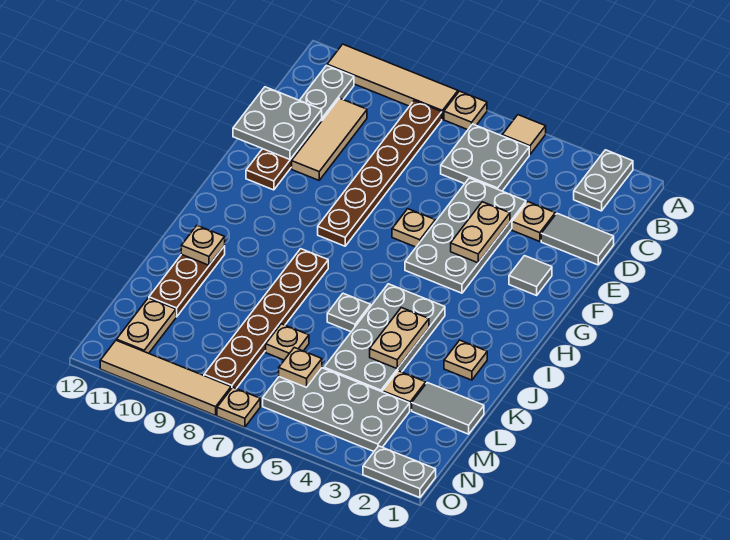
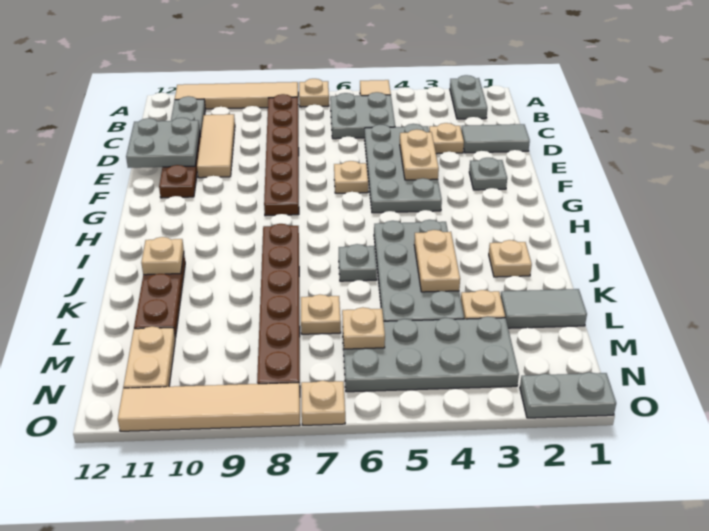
grey tile F2 level 1 -> grey plate F2 level 1

